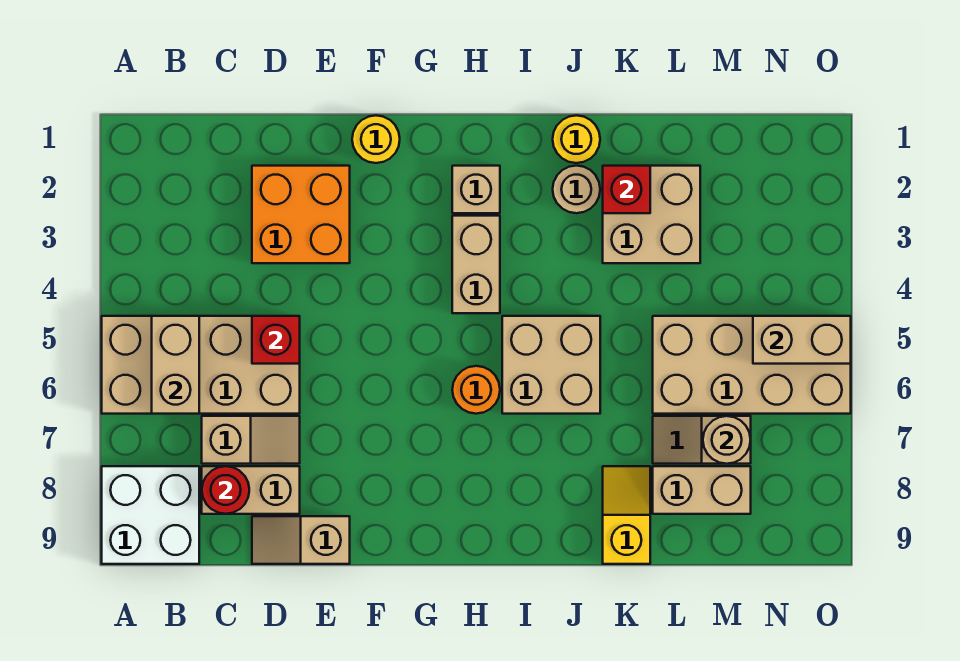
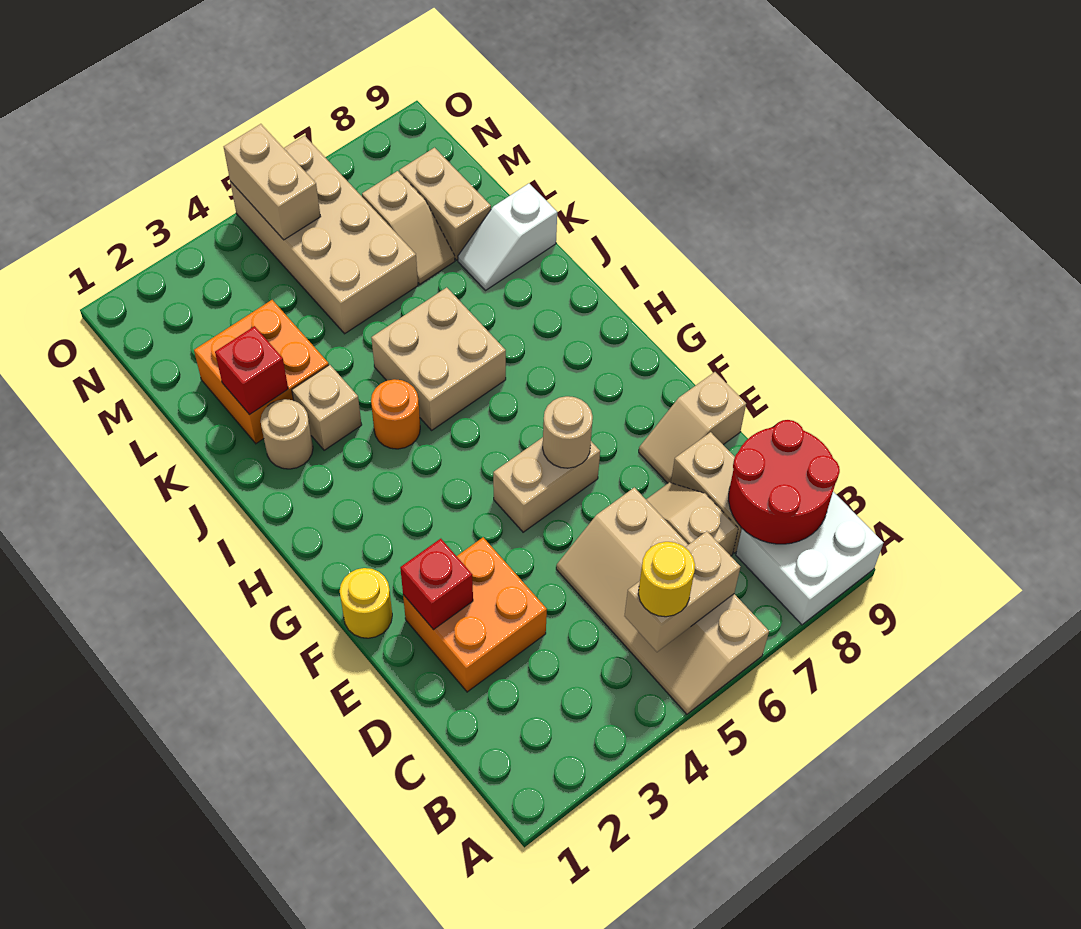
tan brick A5:D6 level 1 -> tan slope A5:D6 level 1 top 6
red round brick C8 level 2 -> red round brick B8:C9 level 2
red brick D5 level 2 -> red brick E2 level 2
tan slope D9:E9 level 1 top E -> tan slope E8:E9 level 1 top 9
tan brick H2 level 1 -> tan brick J3 level 1
tan brick H3:H4 level 1 -> tan brick F5:F6 level 1
orange round brick H6 level 1 -> orange round brick I4 level 1
yellow round brick J1 level 1 -> yellow round brick B5 level 3
tan brick K2:L3 level 1 -> orange brick K2:L3 level 1
yellow slope K8:K9 level 1 top 9 -> white slope K8:K9 level 1 top 9
tan round brick M7 level 2 -> tan round brick F6 level 2

